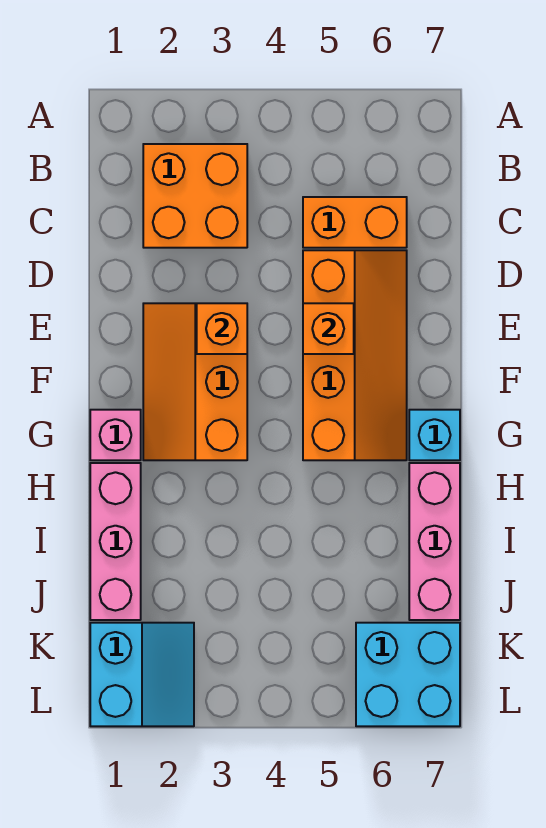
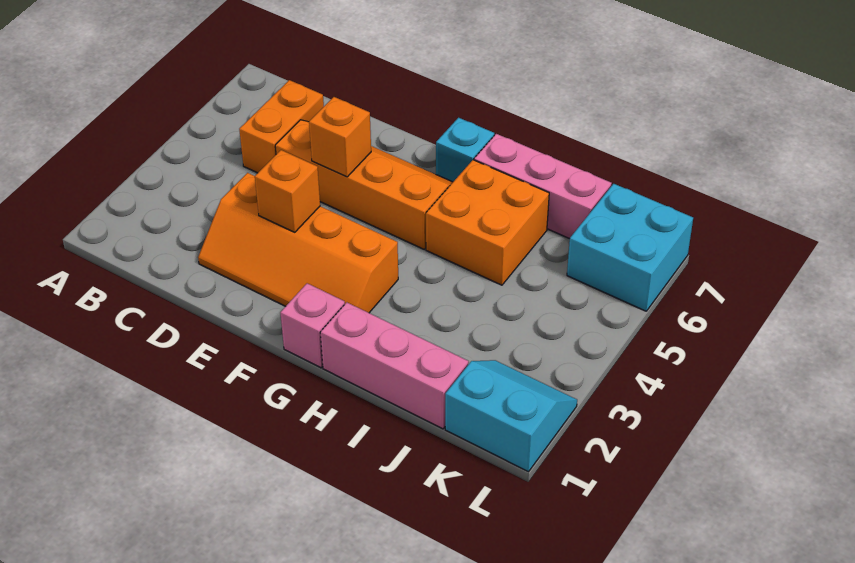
orange brick B2:C3 level 1 -> orange brick H5:I6 level 1
orange slope E2:G3 level 1 top 3 -> orange slope D2:G3 level 1 top 3

